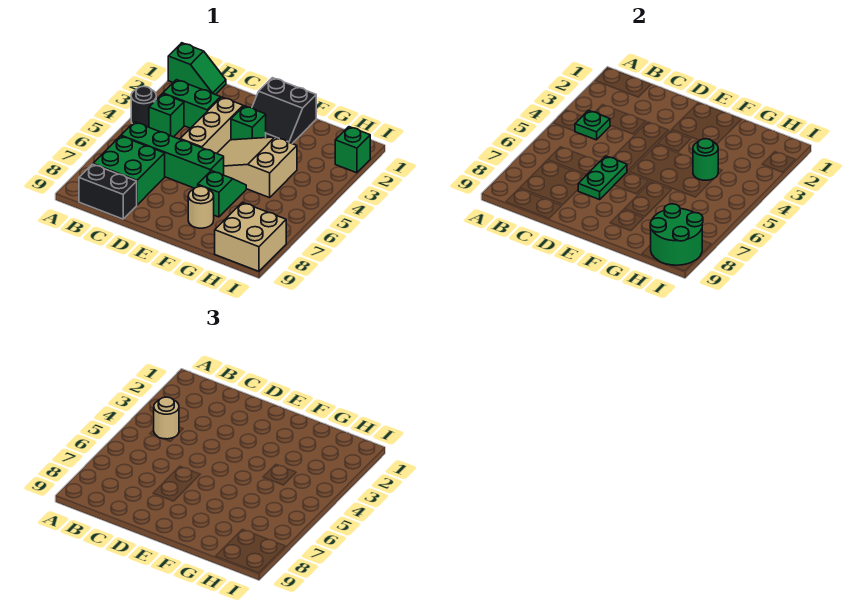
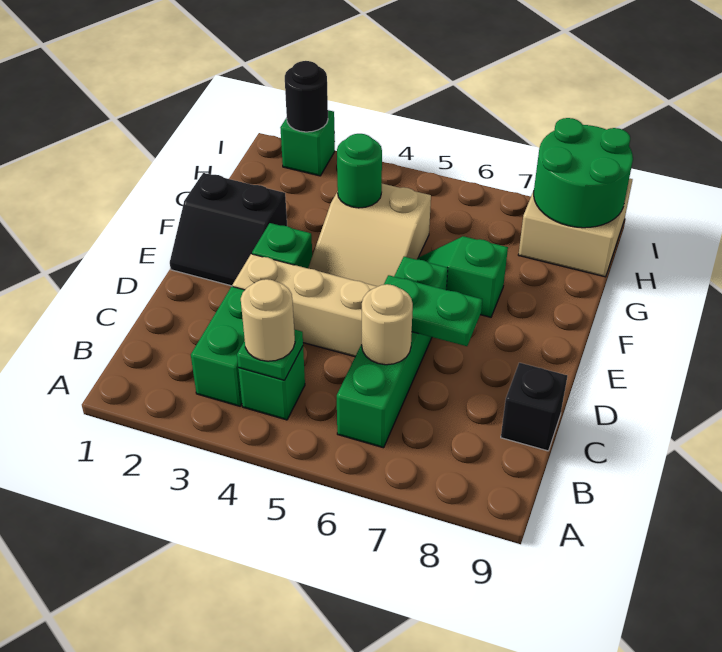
green slope A1:B1 level 1 top A -> none
black round brick A4 level 1 -> black round brick I2 level 2
green brick B7:C8 level 1 -> none
black brick B9:C9 level 1 -> black brick C9 level 1
black slope E1:F2 level 1 top 1 -> black slope E1:F2 level 1 top F
tan round brick F8 level 1 -> tan round brick C6 level 2

